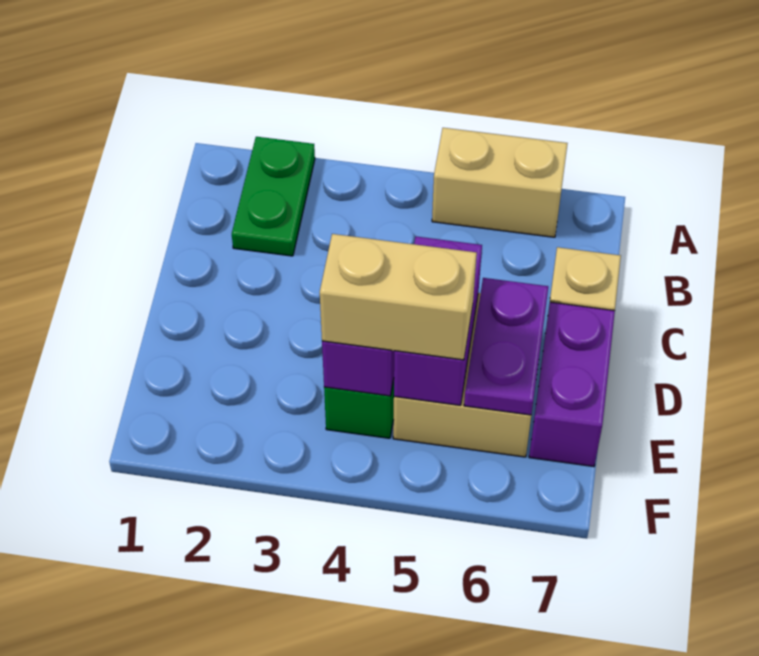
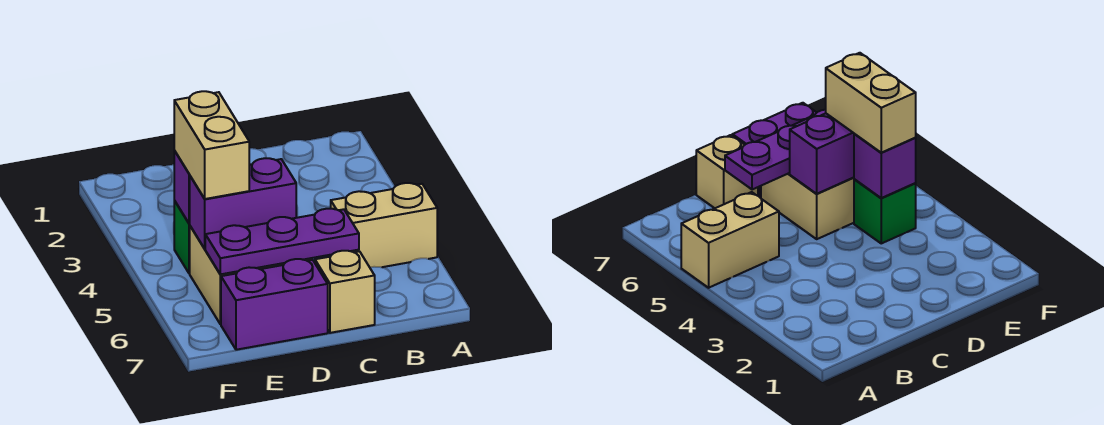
green plate A2:B2 level 1 -> none
tan brick A5:A6 level 1 -> tan brick A5:B5 level 1
purple plate D6:E6 level 2 -> purple plate C6:E6 level 2

